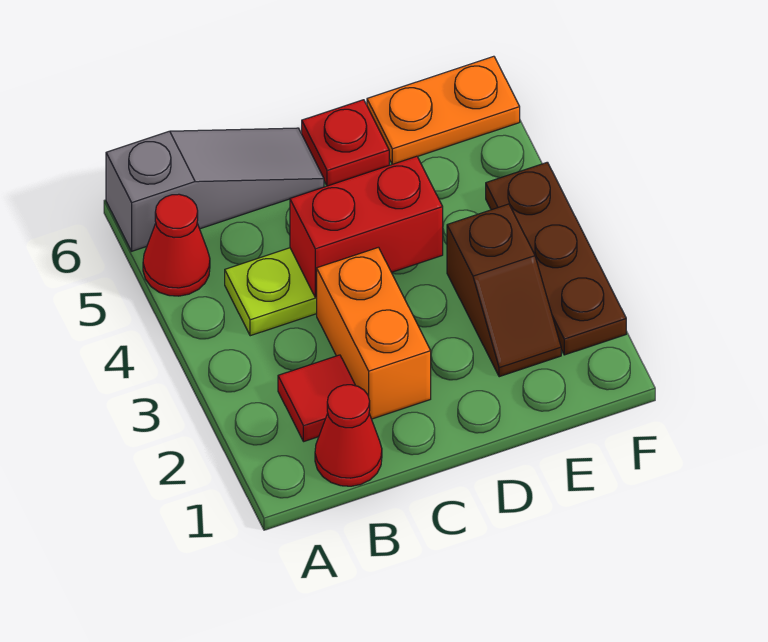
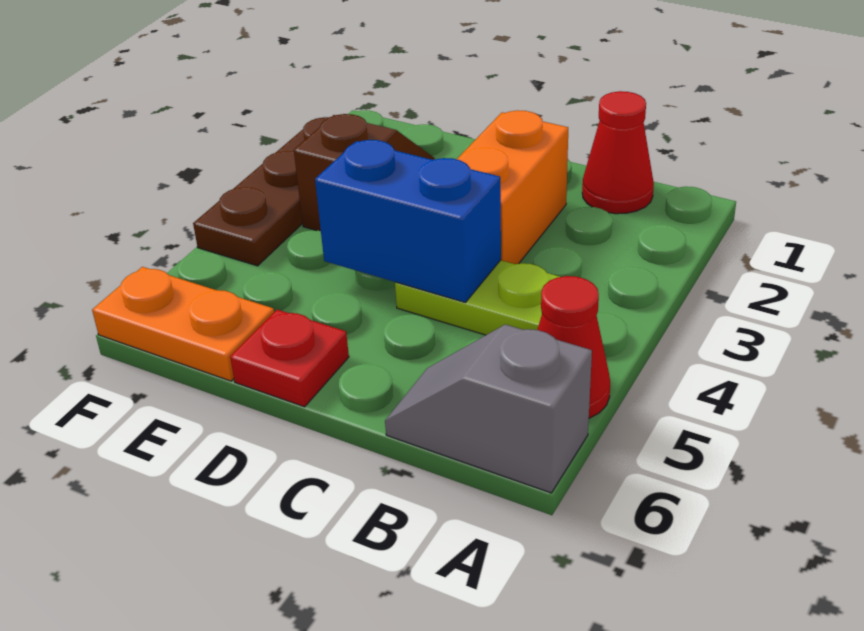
grey slope A6:C6 level 1 top A -> grey slope A6:B6 level 1 top A
red tile B2 level 1 -> none
red brick C4:D4 level 2 -> blue brick C4:D4 level 2

